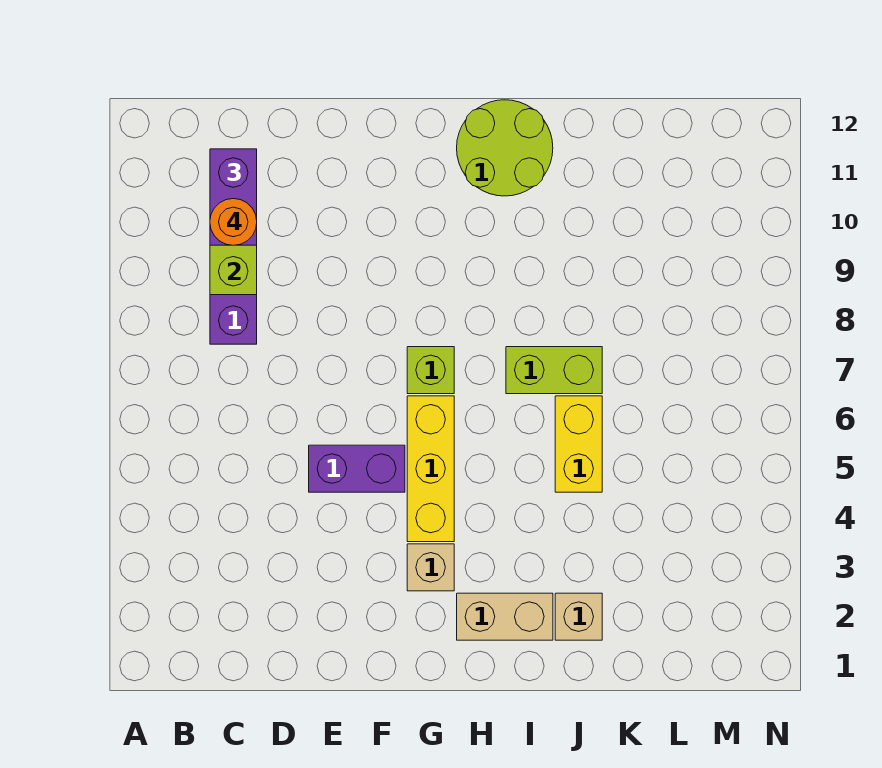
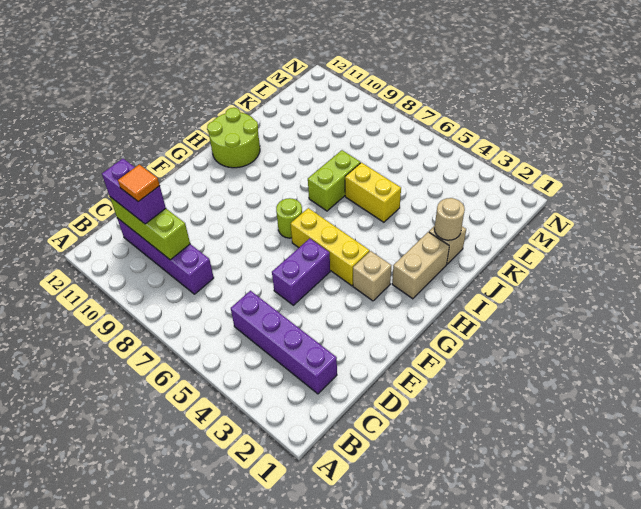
none -> purple brick C2:C5 level 1
orange round brick C10 level 4 -> orange tile C10 level 4
lime brick G7 level 1 -> lime round brick G7 level 1
none -> tan round brick J2 level 2

